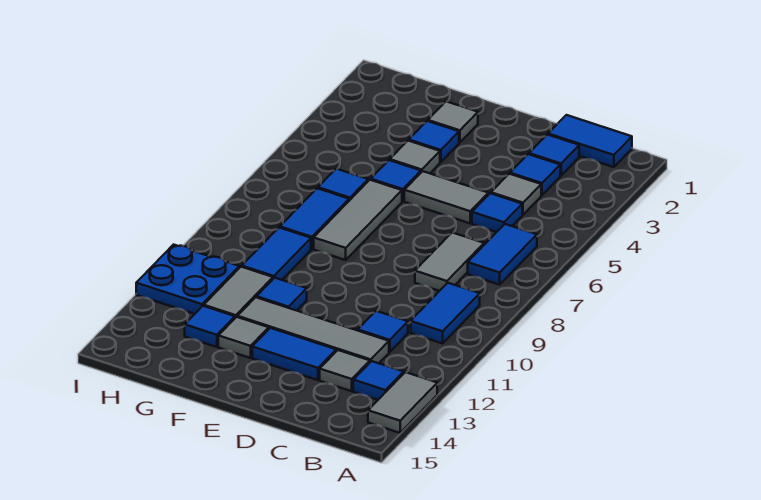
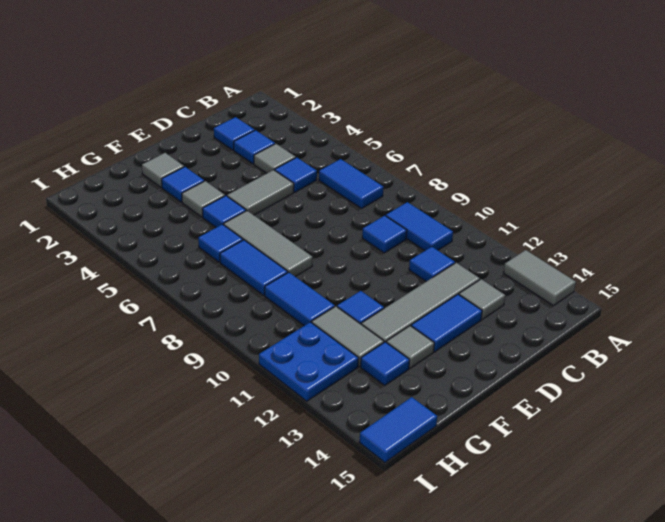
blue tile B1:C1 level 1 -> blue tile H15:I15 level 1
blue tile B13 level 1 -> blue tile C9 level 1
grey tile C7:C8 level 1 -> none

